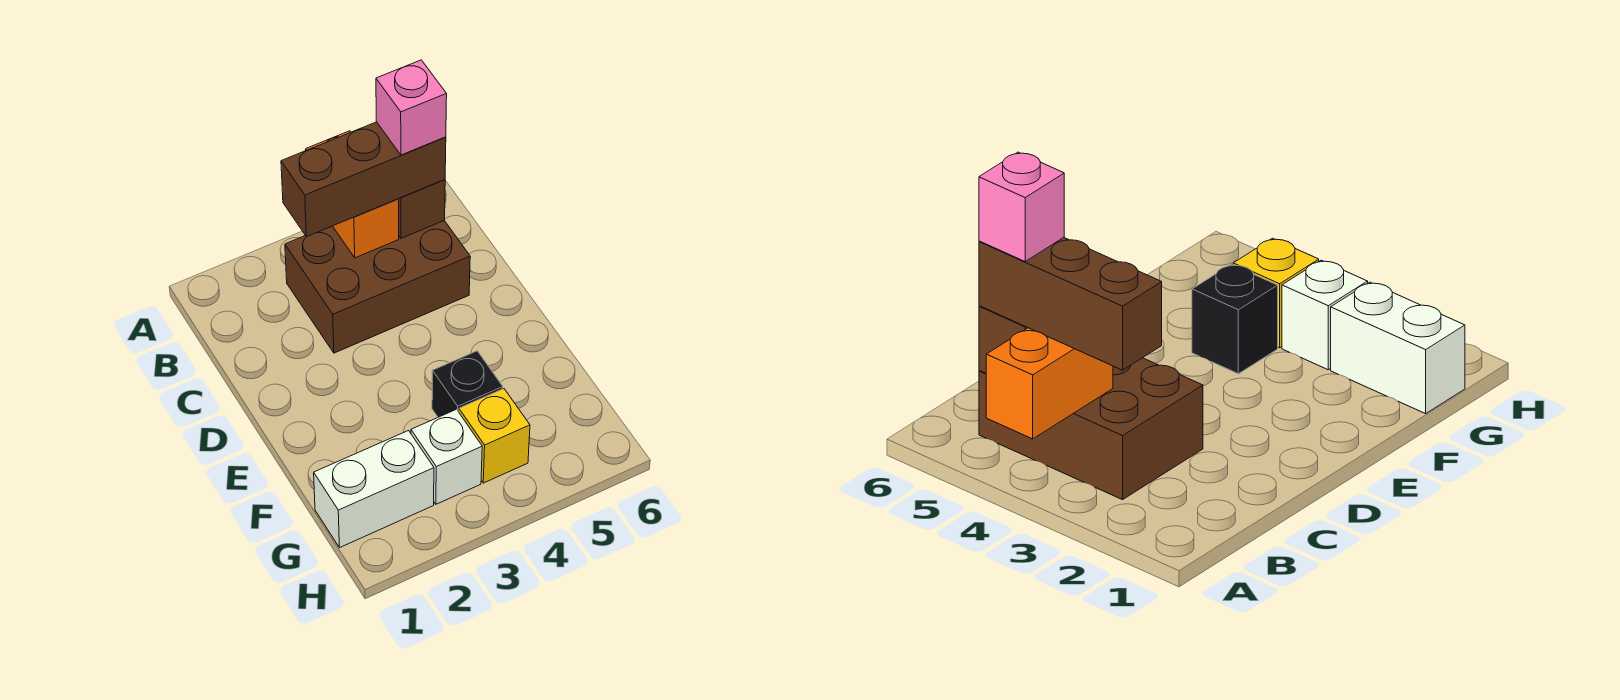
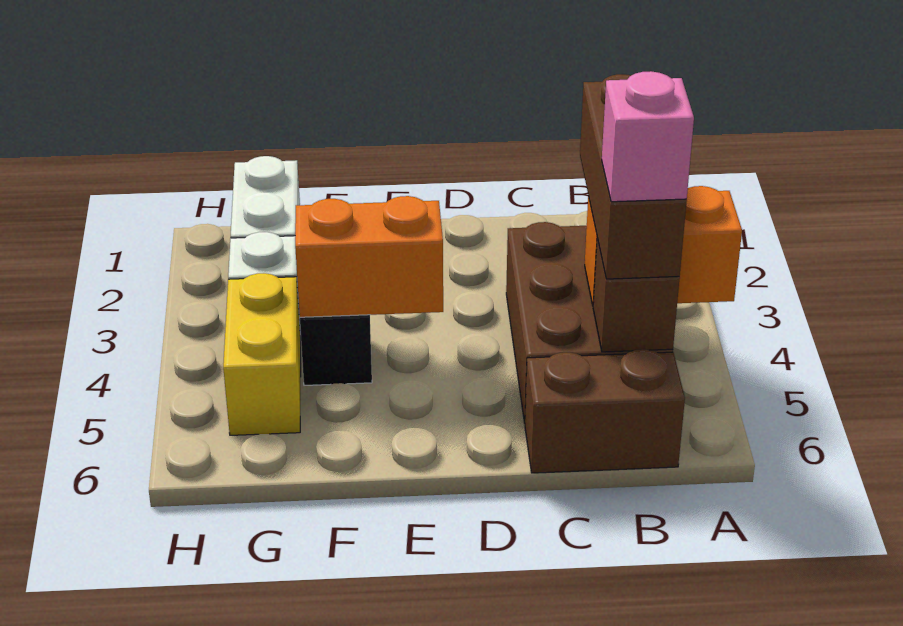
none -> brown brick B6:C6 level 1
none -> orange brick E4:F4 level 2
yellow brick G4 level 1 -> yellow brick G4:G5 level 1

